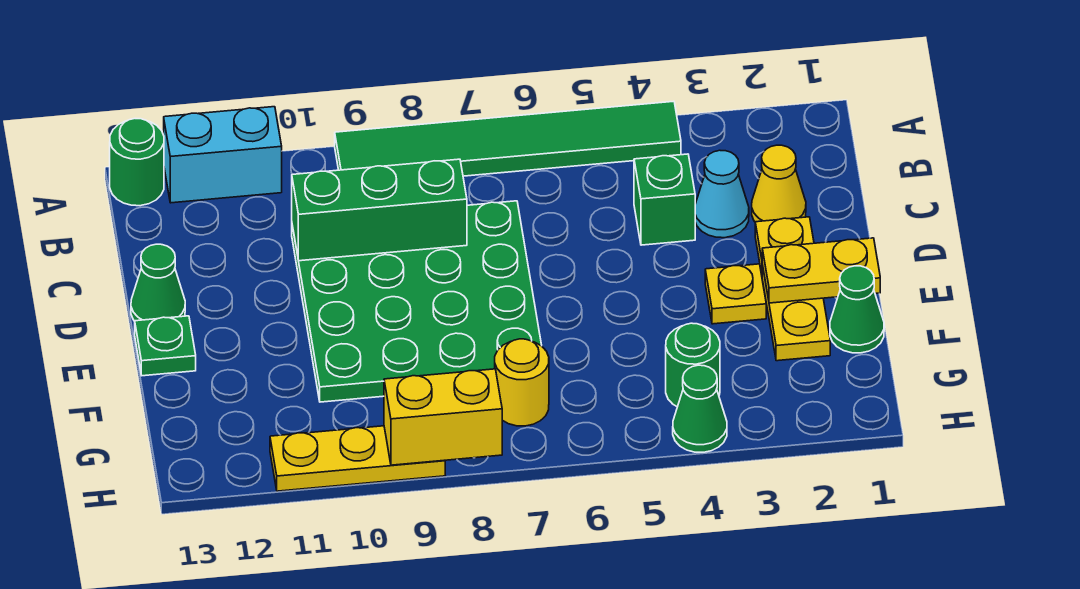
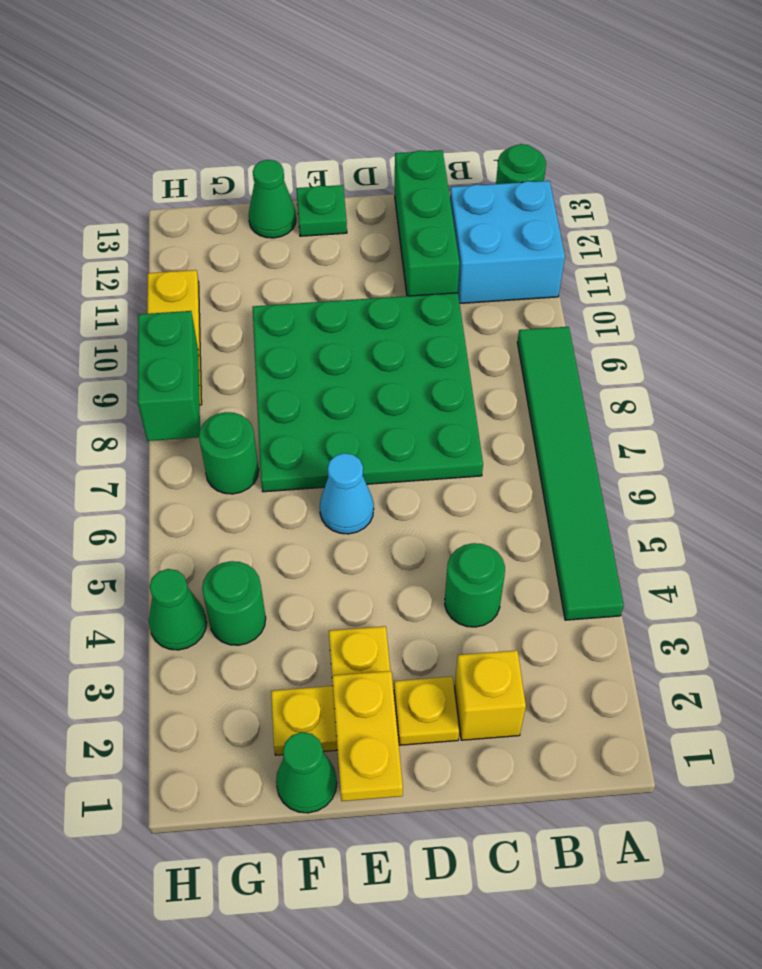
cyan brick A11:A12 level 1 -> cyan brick A11:B12 level 1
yellow cone C2 level 1 -> yellow brick C2 level 1
cyan cone C3 level 1 -> cyan cone E6 level 1
green brick C4 level 1 -> green round brick C4 level 1
green brick C8:C10 level 2 -> green brick C11:C13 level 1
green cone D13 level 1 -> green cone F13 level 1
yellow round brick G7 level 1 -> green round brick G7 level 1
yellow brick H8:H9 level 2 -> green brick H8:H9 level 2

